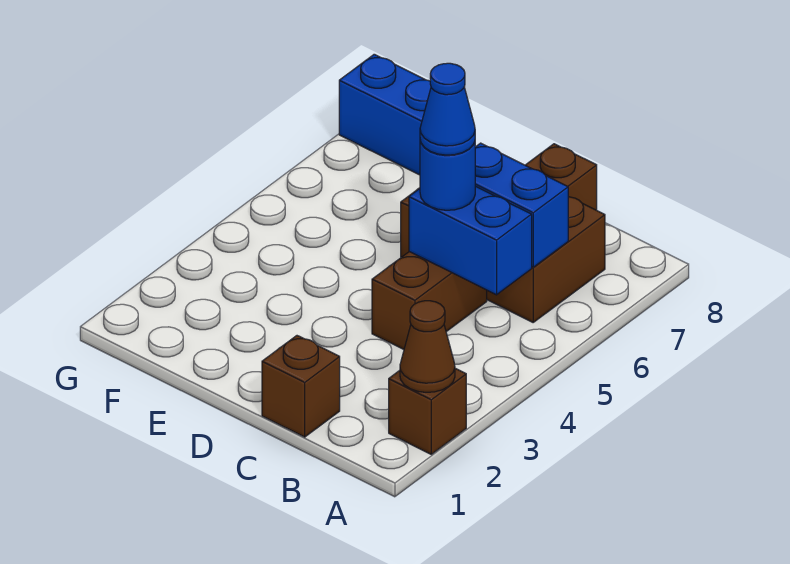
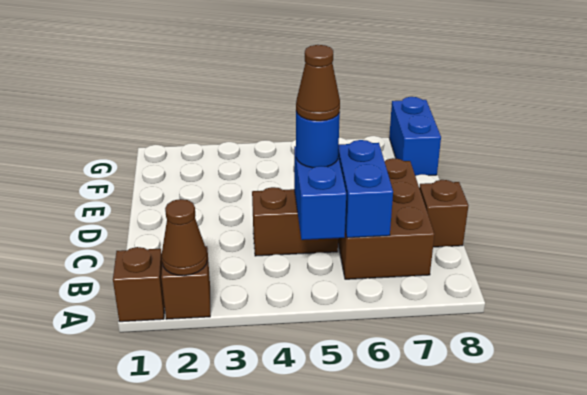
brown brick C1 level 1 -> brown brick A1 level 1
blue cone C5 level 4 -> brown cone C5 level 4

